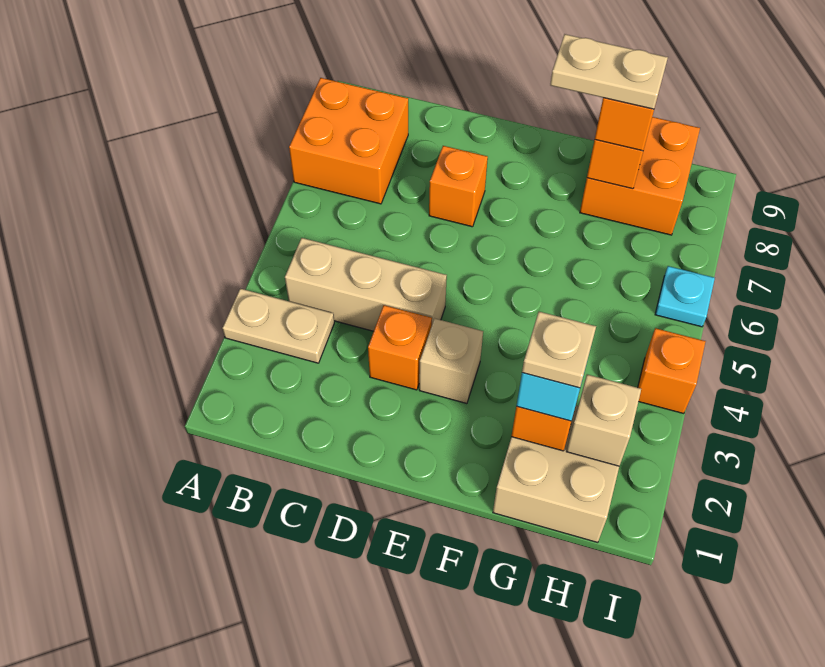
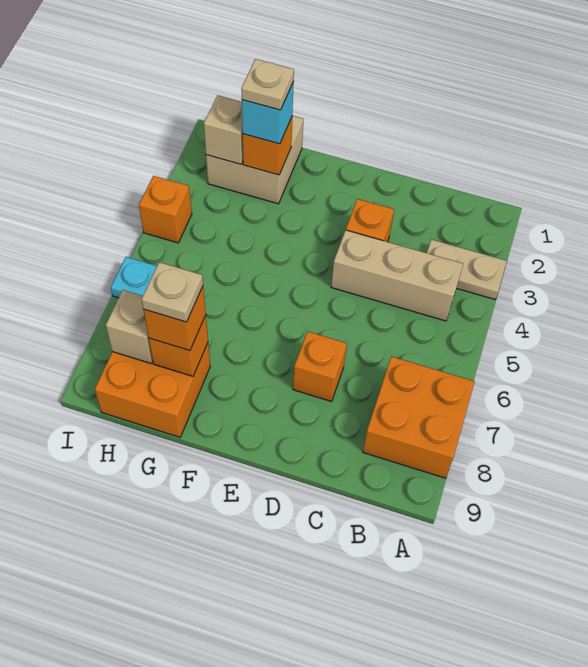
tan brick E3 level 1 -> tan brick H8 level 2
tan plate F8:G8 level 4 -> tan plate G8 level 4

